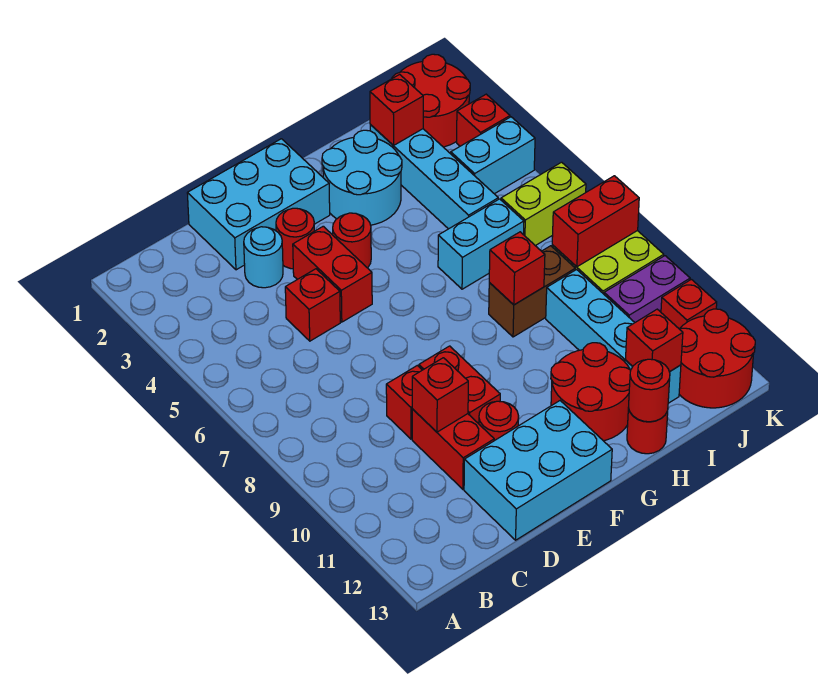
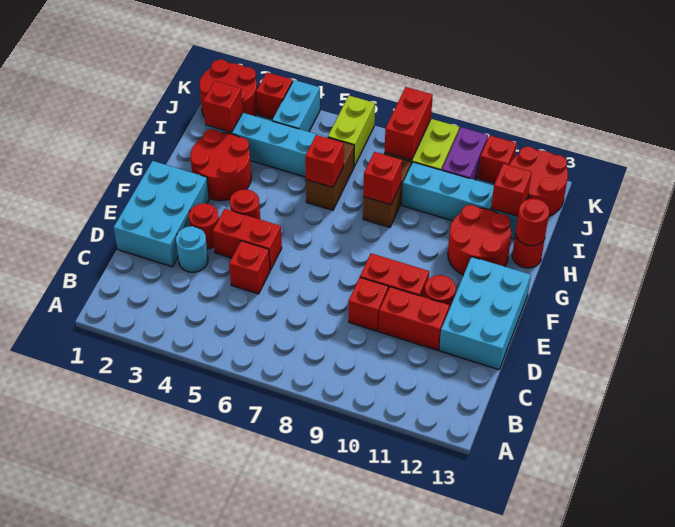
red brick D10 level 2 -> red brick H6 level 2
cyan round brick G2:H3 level 1 -> red round brick G2:H3 level 1
cyan brick H6:I6 level 1 -> brown brick H6:I6 level 1

